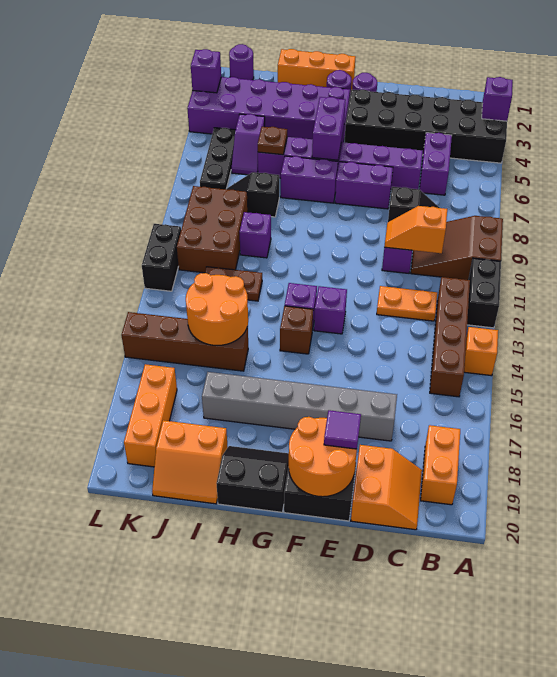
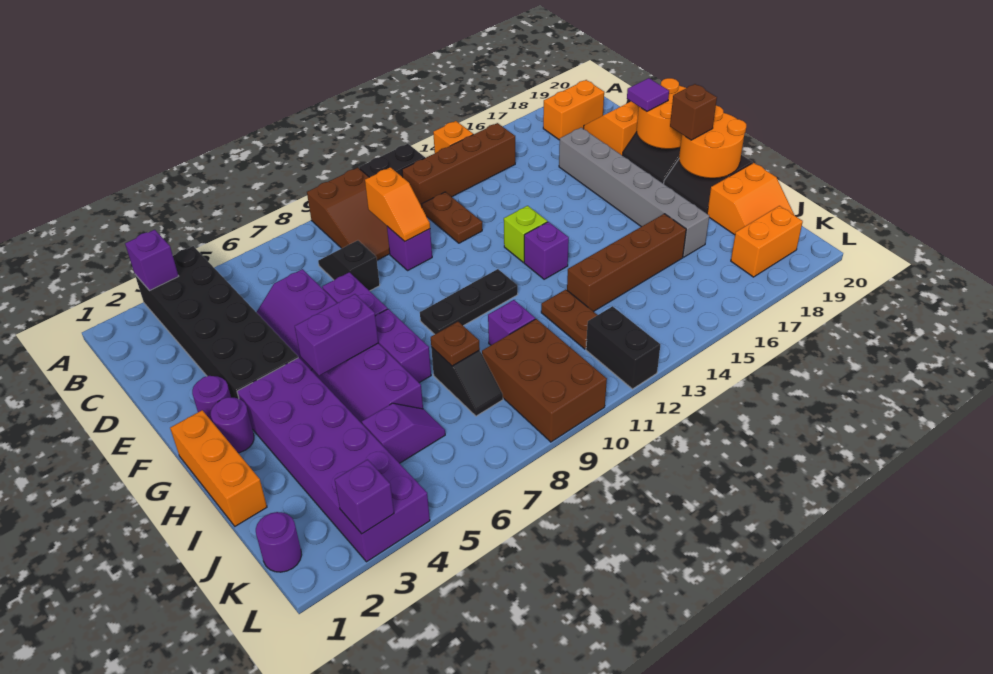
purple brick C5:C6 level 1 -> none
orange plate C12:D12 level 1 -> brown plate C12:D12 level 1
purple brick F13 level 1 -> lime brick F13 level 1
brown brick G14 level 1 -> brown brick G19 level 3
brown plate I6 level 2 -> brown plate I8 level 2
orange round brick I14:J15 level 2 -> orange round brick G19:H20 level 2
brown brick I15:L15 level 1 -> brown brick I13:I16 level 1
orange slope I19:J20 level 1 top 19 -> orange slope I19:J20 level 1 top I
brown brick J9:K11 level 1 -> brown brick J9:L10 level 1
black plate K5:K7 level 1 -> black plate G9:G11 level 1
orange brick K17:K19 level 1 -> orange brick K18:K19 level 1
black brick L11:L12 level 1 -> black brick K12:L12 level 1

